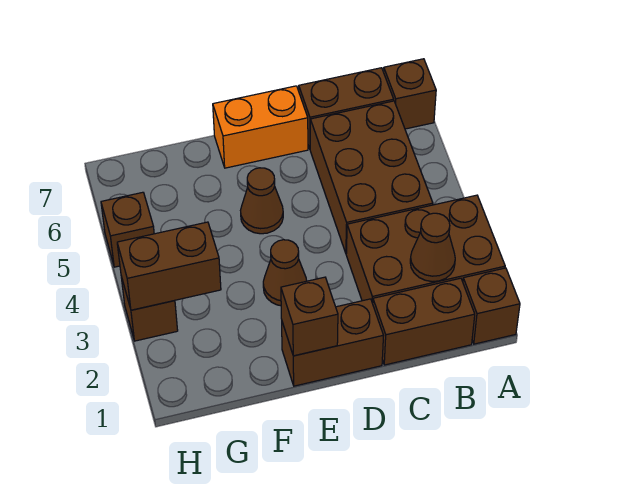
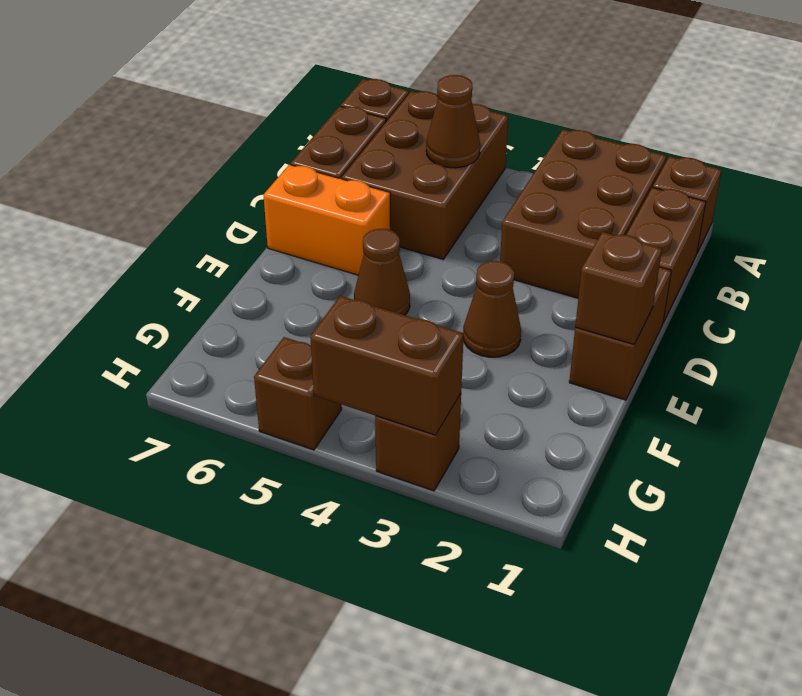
brown cone B2 level 2 -> brown cone B5 level 2
brown brick B4:C6 level 1 -> brown brick A5:C6 level 1
orange brick D7:E7 level 1 -> orange brick D6:D7 level 1
brown brick G3:H3 level 2 -> brown brick H3:H4 level 2

